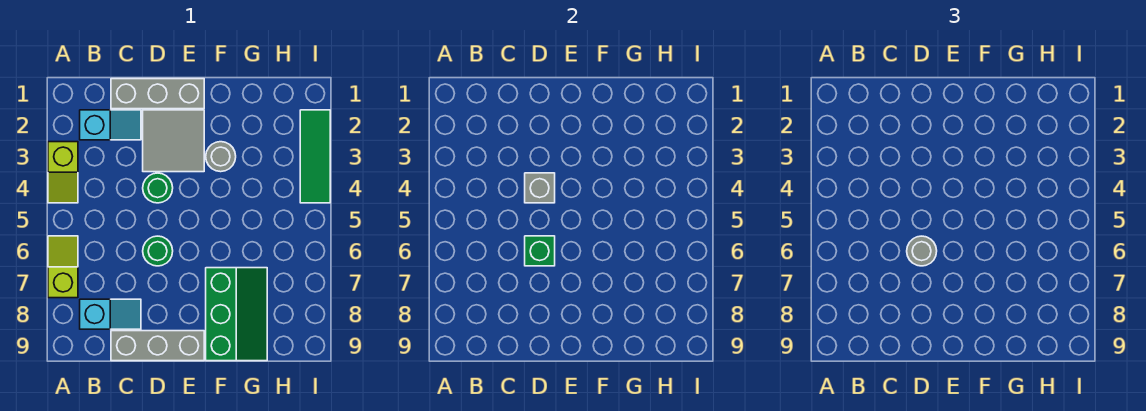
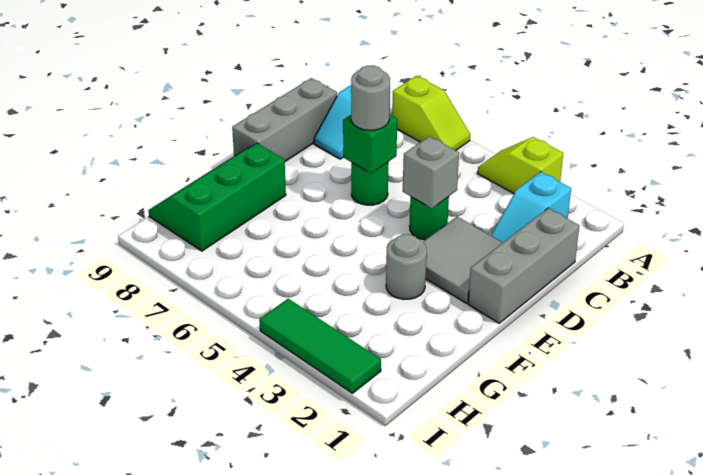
green slope F7:G9 level 1 top F -> green slope F8:H9 level 1 top 8

